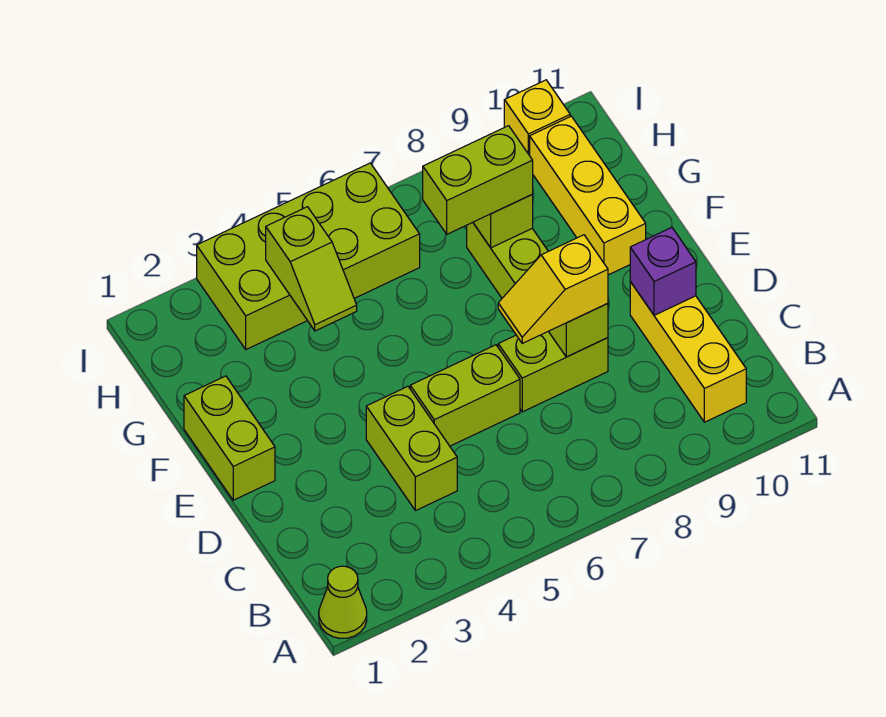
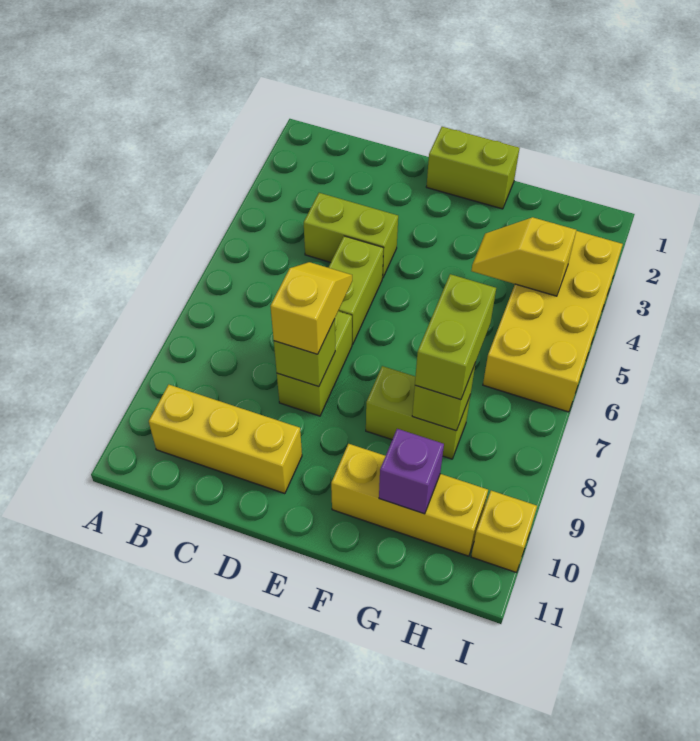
lime cone A1 level 1 -> none
purple brick D10 level 2 -> purple brick G10 level 2
lime slope G4:H4 level 2 top H -> yellow slope G4:H4 level 2 top H
lime brick H3:I6 level 1 -> yellow brick H3:I6 level 1

